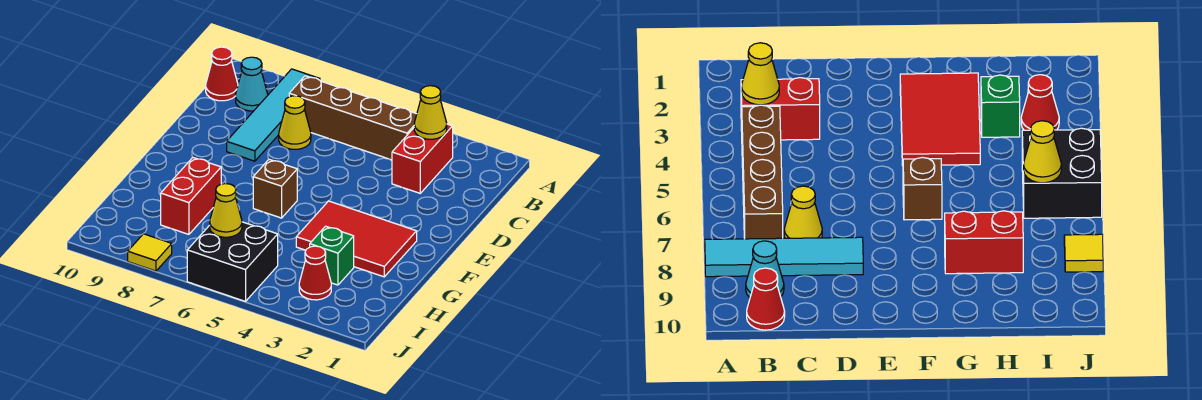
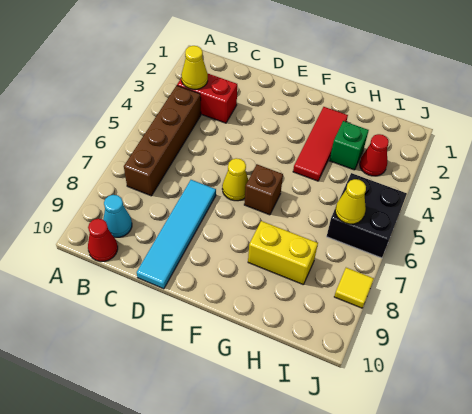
cyan tile A8:D8 level 1 -> cyan tile D7:D10 level 1
yellow cone C7 level 1 -> yellow cone E6 level 1
red tile F2:G4 level 1 -> red tile G2:G4 level 1
red brick G8:H8 level 1 -> yellow brick G8:H8 level 1

